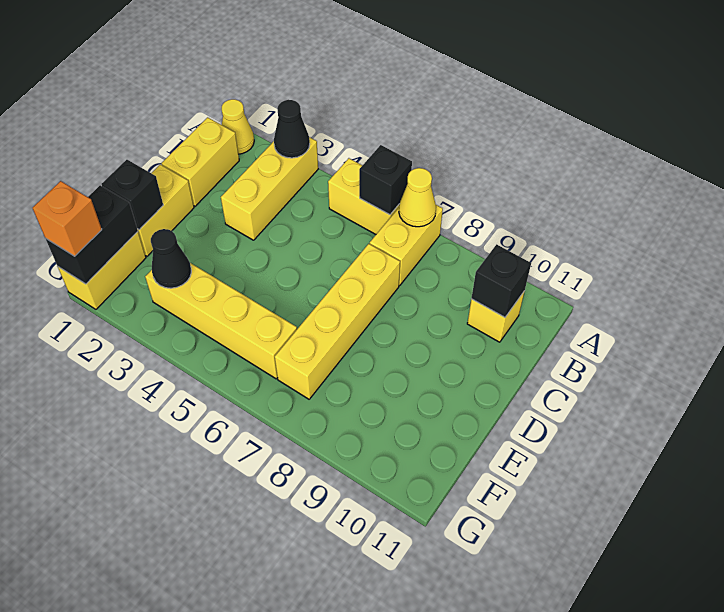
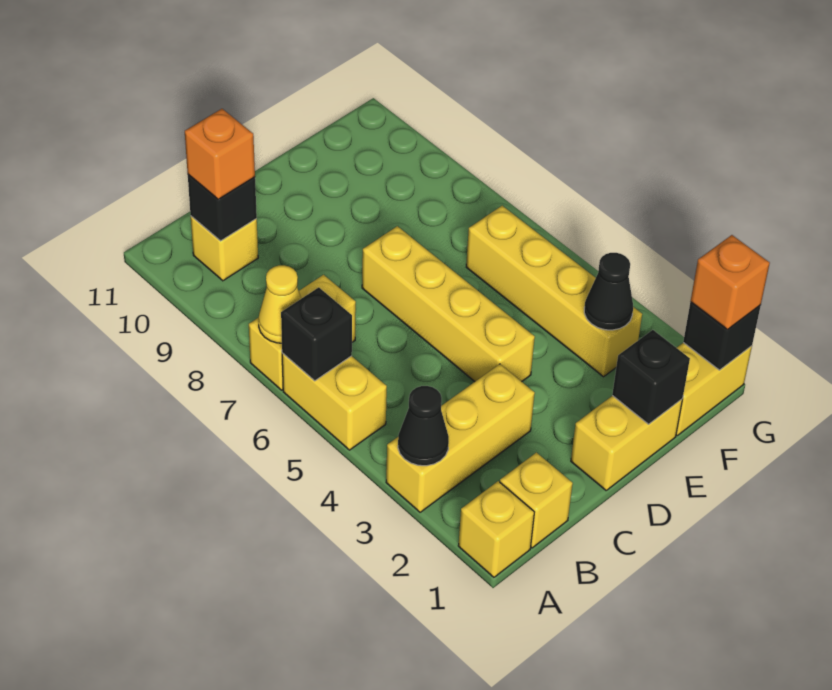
yellow cone A1 level 1 -> yellow brick A1 level 1
yellow brick B1:C1 level 1 -> yellow brick B1 level 1
none -> orange brick B10 level 3
yellow brick C7:F7 level 1 -> yellow brick D4:D7 level 1
black brick F1:G1 level 2 -> black brick G1 level 2

